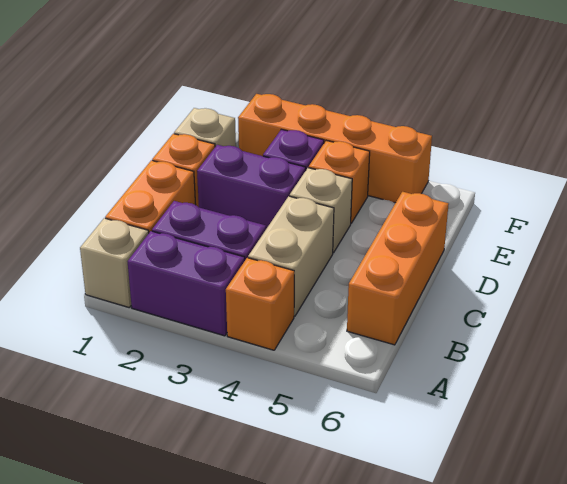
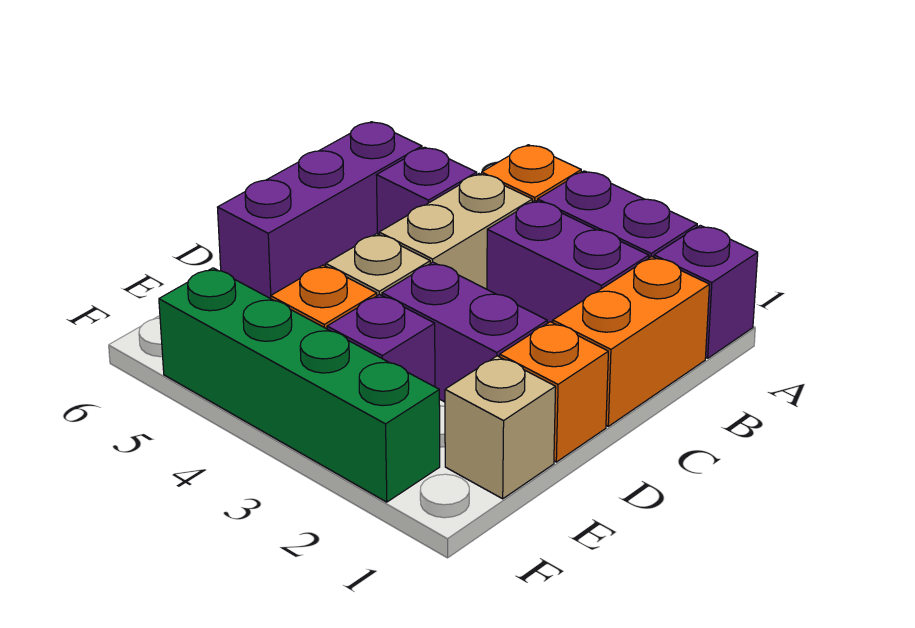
tan brick A1 level 1 -> purple brick A1 level 1
none -> purple brick B5 level 1
orange brick B6:D6 level 1 -> purple brick B6:D6 level 1
orange brick F2:F5 level 1 -> green brick F2:F5 level 1

